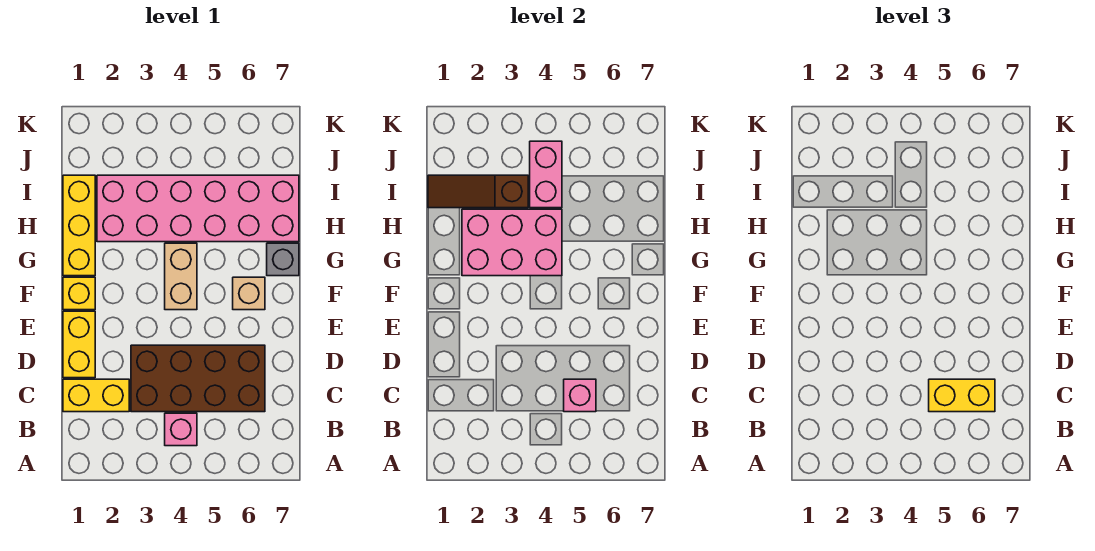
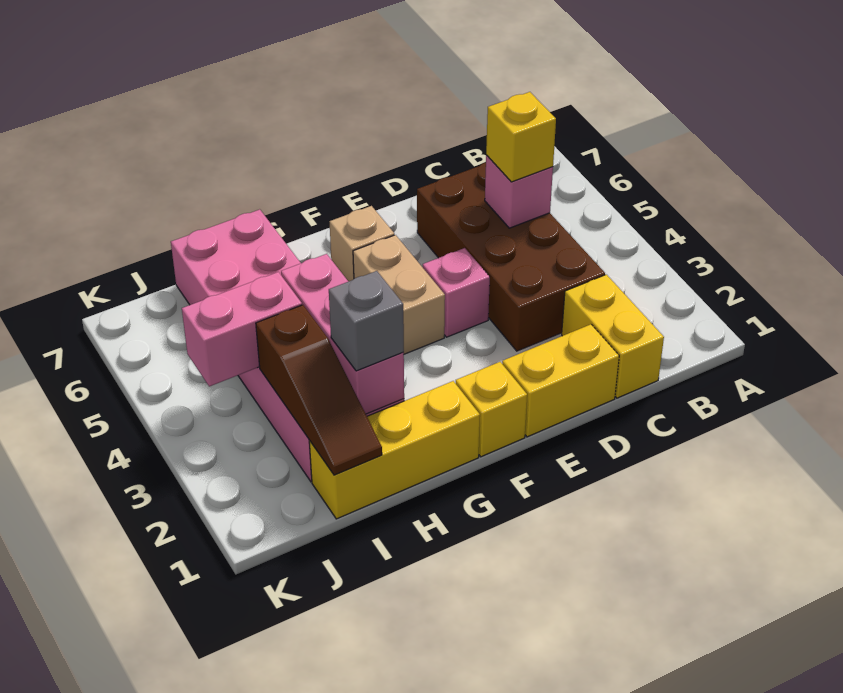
pink brick B4 level 1 -> pink brick E4 level 1
yellow brick C5:C6 level 3 -> yellow brick C5 level 3
tan brick F4:G4 level 1 -> tan brick F4:F5 level 1
pink brick G2:H4 level 2 -> pink brick H2:H4 level 2
grey brick G7 level 1 -> grey brick H2 level 3

